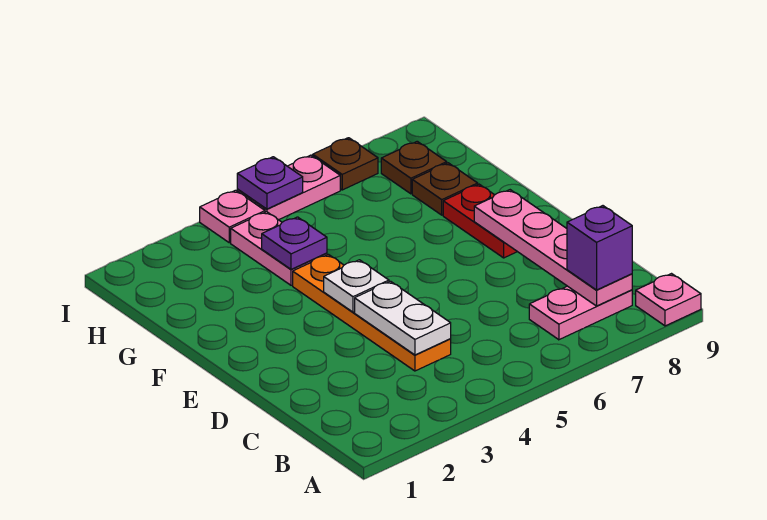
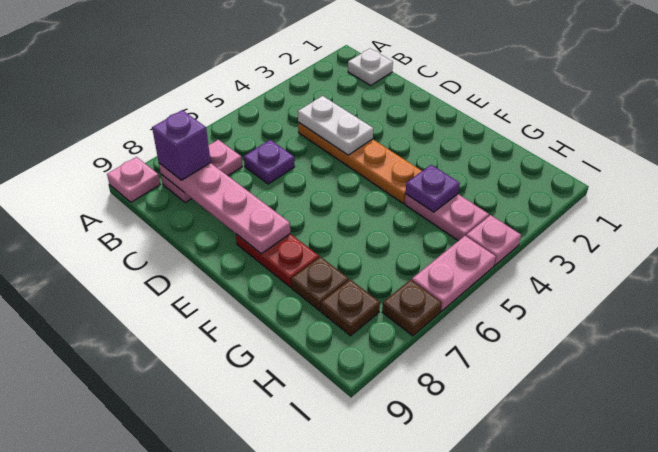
white plate E4 level 2 -> white plate B1 level 1
purple plate I5 level 2 -> purple plate C6 level 1

